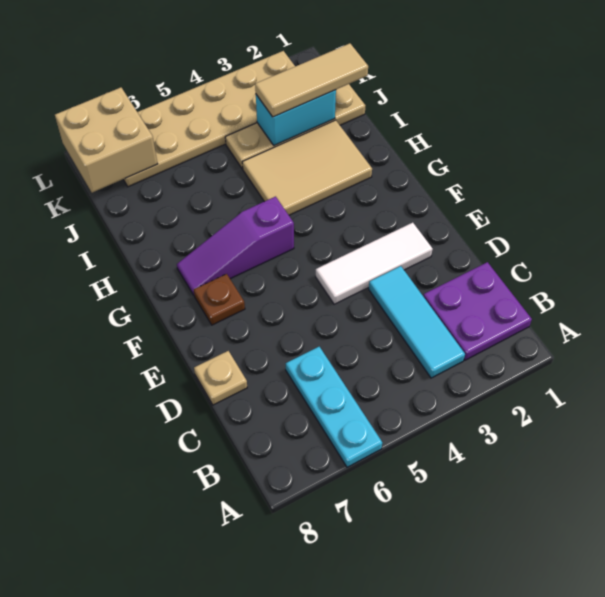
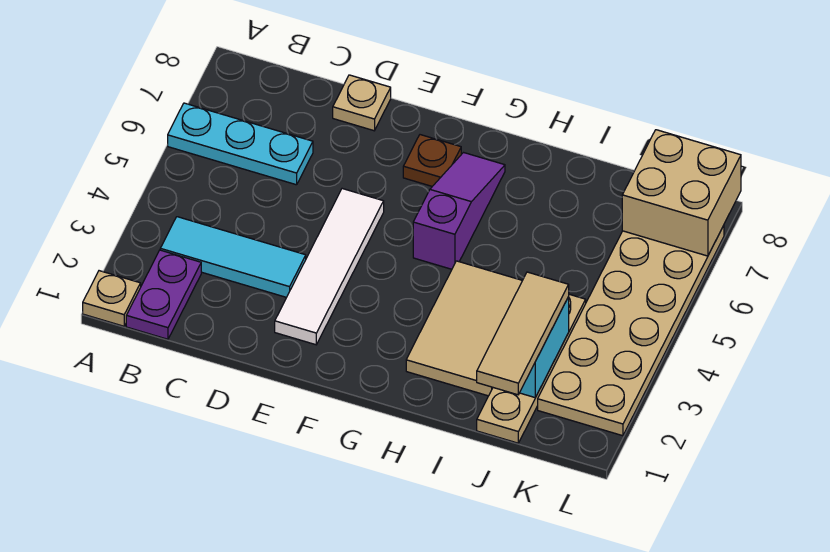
none -> tan plate A1 level 1
purple plate B1:C2 level 1 -> purple plate B1:B2 level 1
white tile E2:E4 level 1 -> white tile E2:E5 level 1

